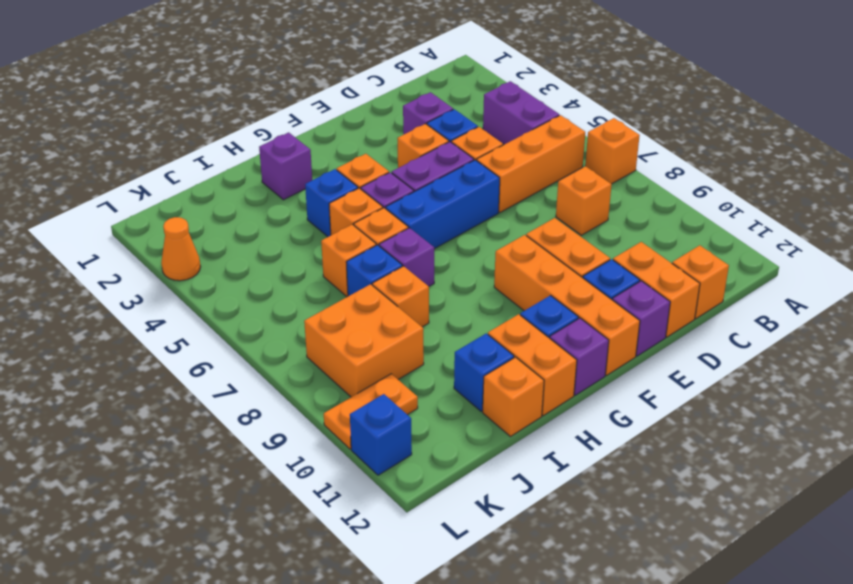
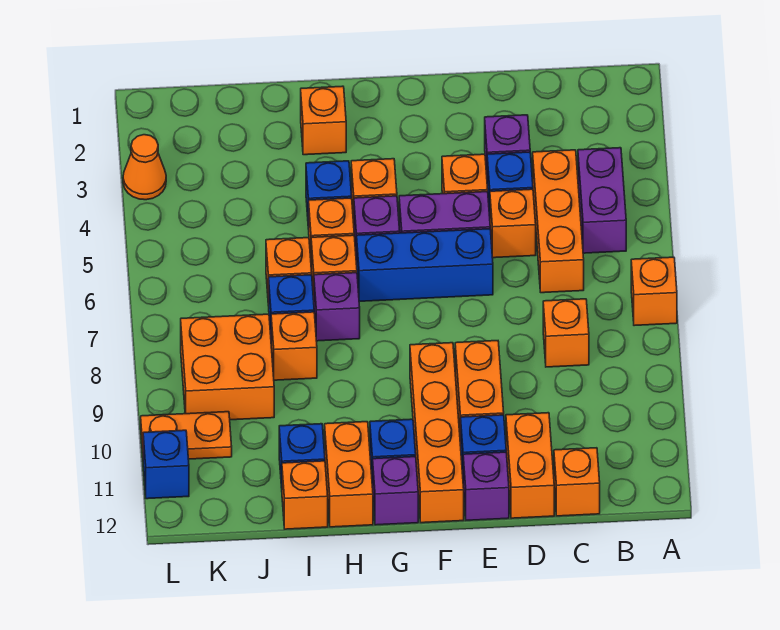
orange brick B6:D6 level 1 -> orange brick C4:C6 level 1
purple brick H2 level 1 -> orange brick H2 level 1

